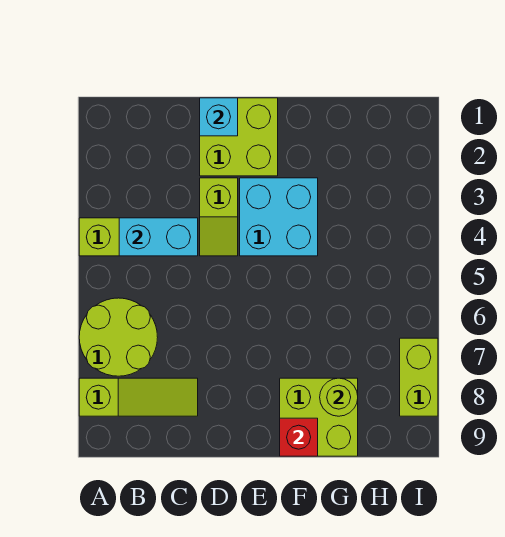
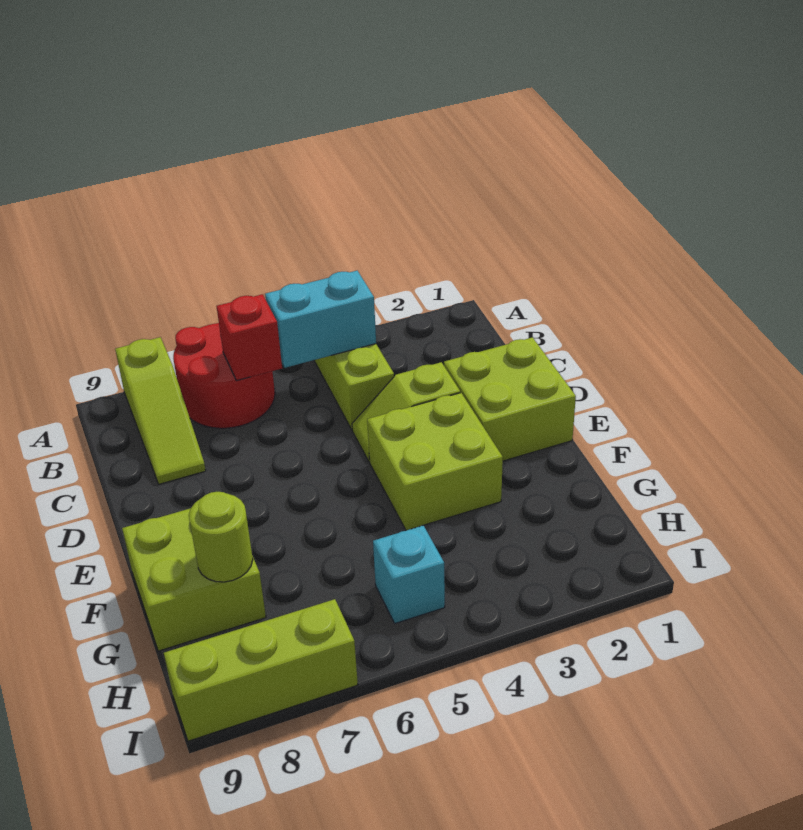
lime round brick A6:B7 level 1 -> red round brick A6:B7 level 1
cyan brick B4:C4 level 2 -> cyan brick B4:B5 level 2
cyan brick D1 level 2 -> cyan brick H5 level 1
cyan brick E3:F4 level 1 -> lime brick E3:F4 level 1
red brick F9 level 2 -> red brick B6 level 2
lime brick I7:I8 level 1 -> lime brick I7:I9 level 1

